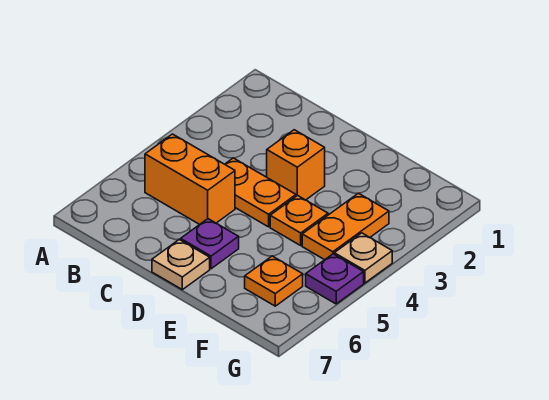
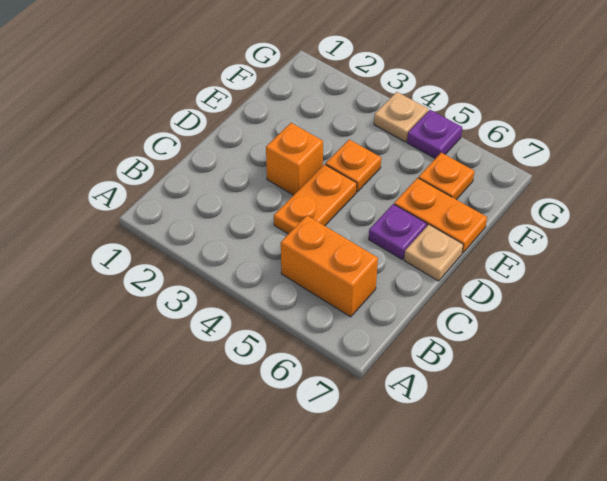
orange brick B5:C5 level 1 -> orange brick B5:B6 level 1
orange plate F3:F4 level 1 -> orange plate E6:E7 level 1

